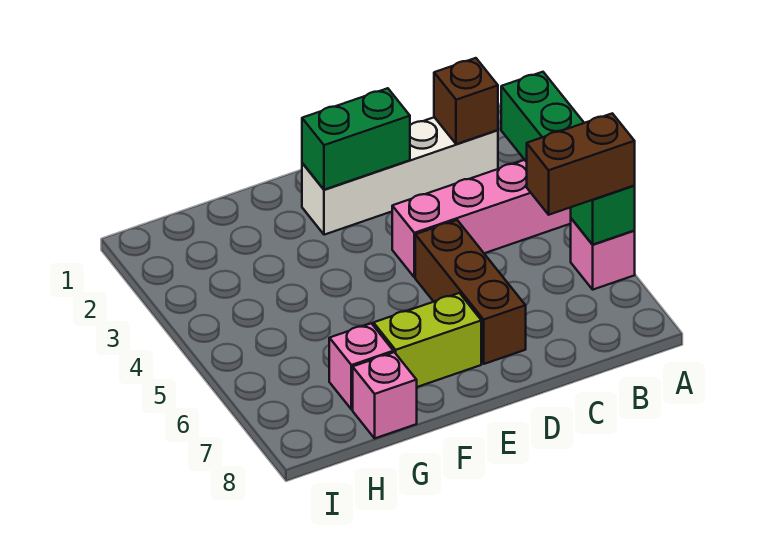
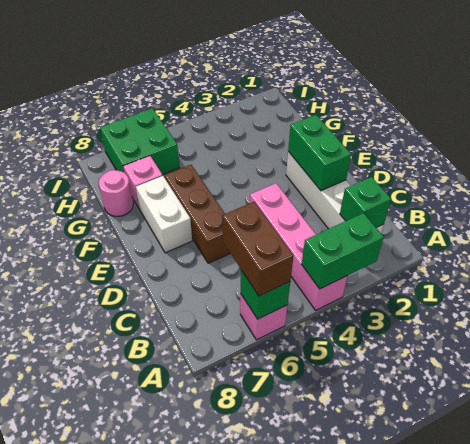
brown brick B2 level 2 -> green brick B2 level 2
brown brick D5:D7 level 1 -> brown brick D6:F6 level 1
lime brick E7:F7 level 1 -> white brick E7:F7 level 1
pink brick G8 level 1 -> pink round brick G8 level 1
none -> green brick H6:I7 level 1

